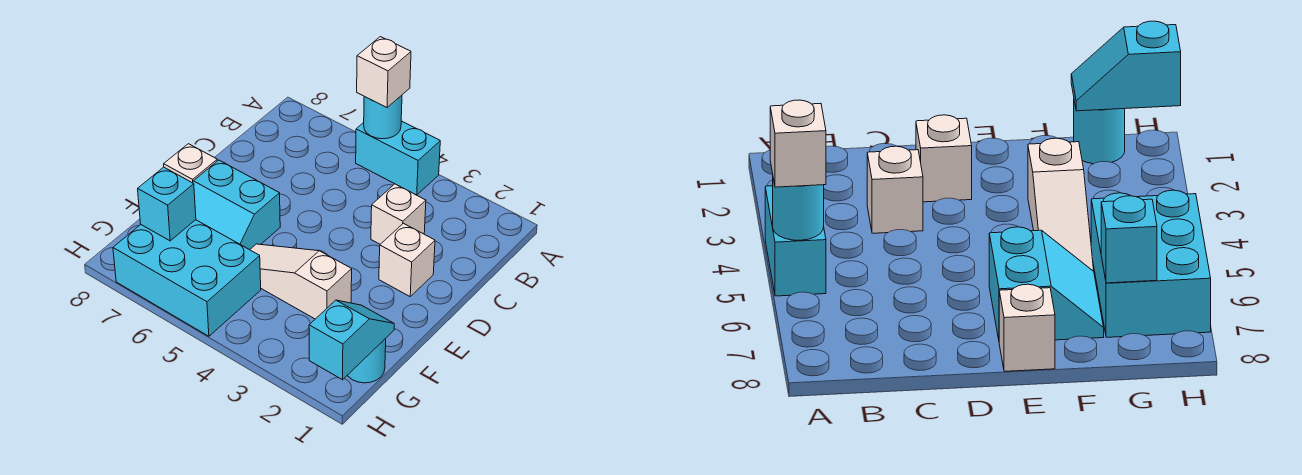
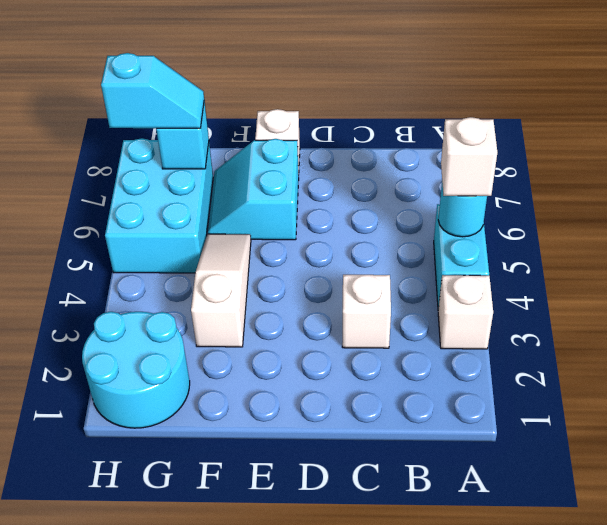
white brick D2 level 1 -> white brick A3 level 1
cyan round brick G1 level 1 -> cyan round brick G1:H2 level 1
cyan slope G1:H1 level 2 top H -> cyan slope G7:H7 level 3 top H

